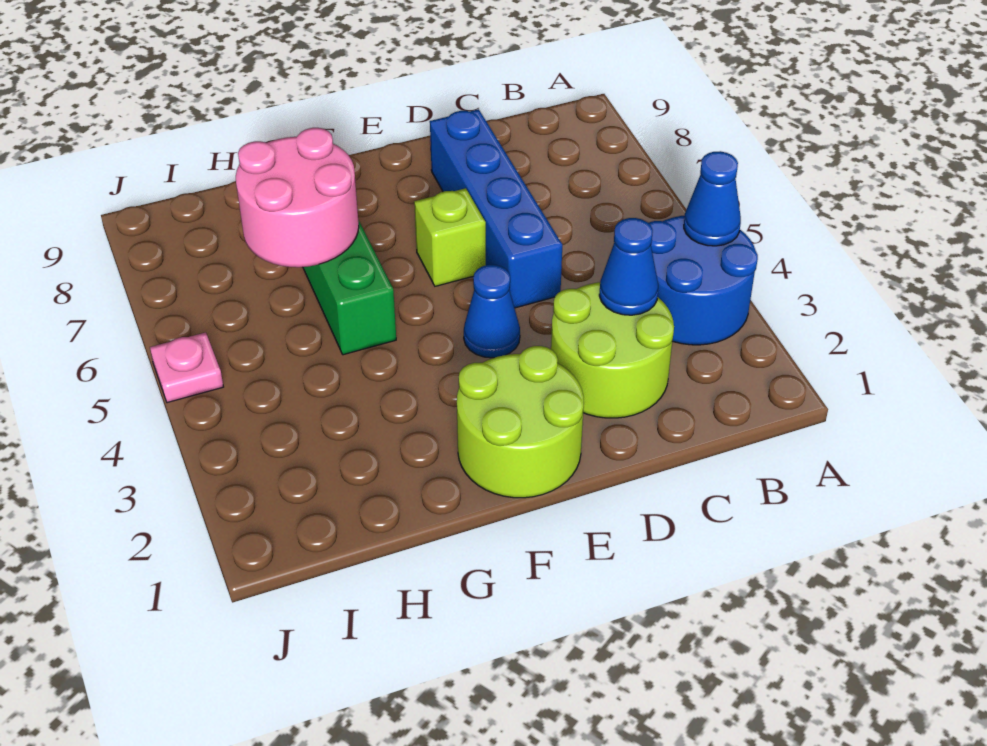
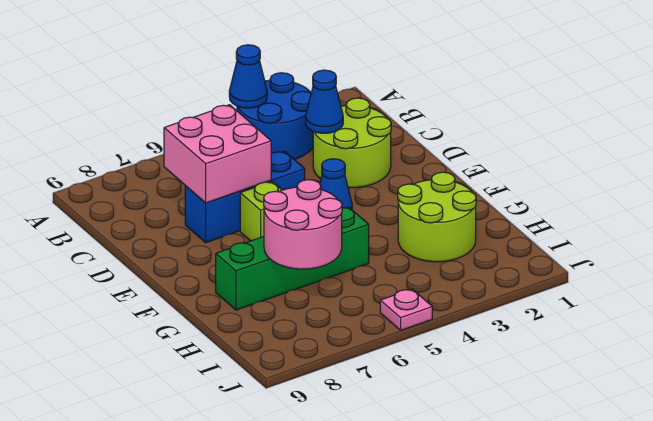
none -> pink brick C6:D7 level 2
blue brick D5:D8 level 1 -> blue brick D5:D7 level 1
lime round brick E1:F2 level 1 -> lime round brick G2:H3 level 1

